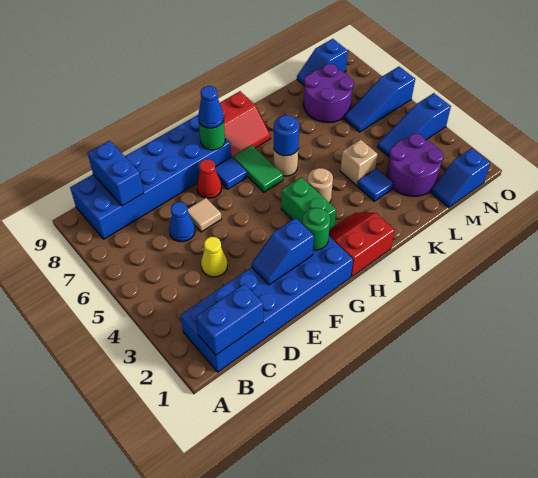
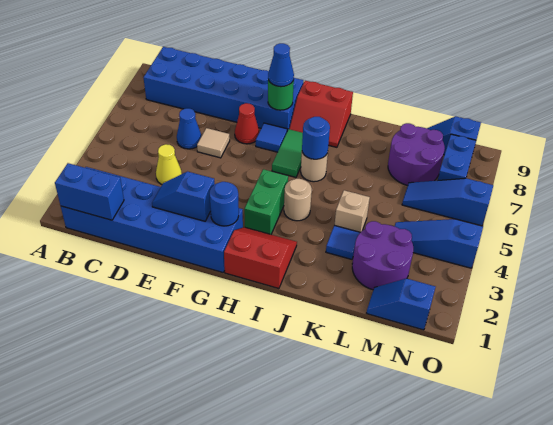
blue brick C8:C9 level 2 -> blue brick N7:N8 level 1
green round brick G2 level 2 -> blue round brick G2 level 2

